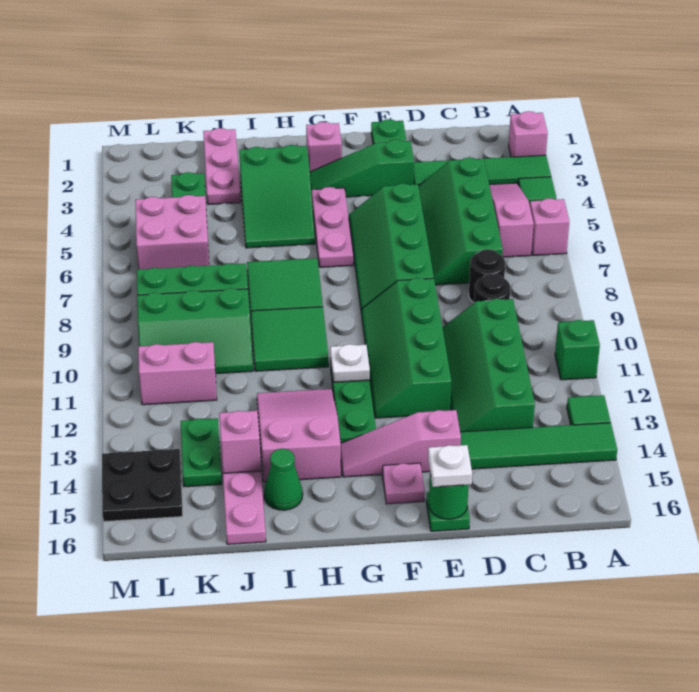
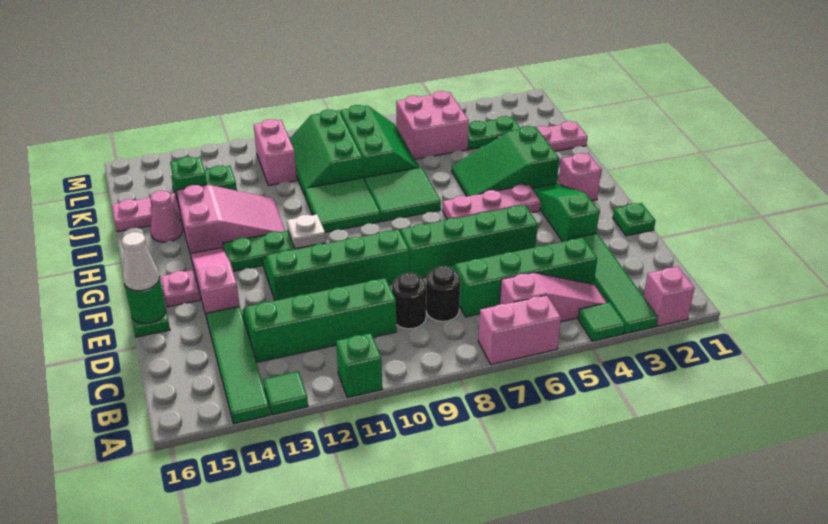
pink brick A6 level 1 -> pink brick A6:A7 level 1
white plate E16 level 3 -> white cone E16 level 3
green cone I15 level 1 -> pink cone I15 level 1
pink brick J14 level 2 -> green brick J14 level 2
black plate L14:M15 level 1 -> none

